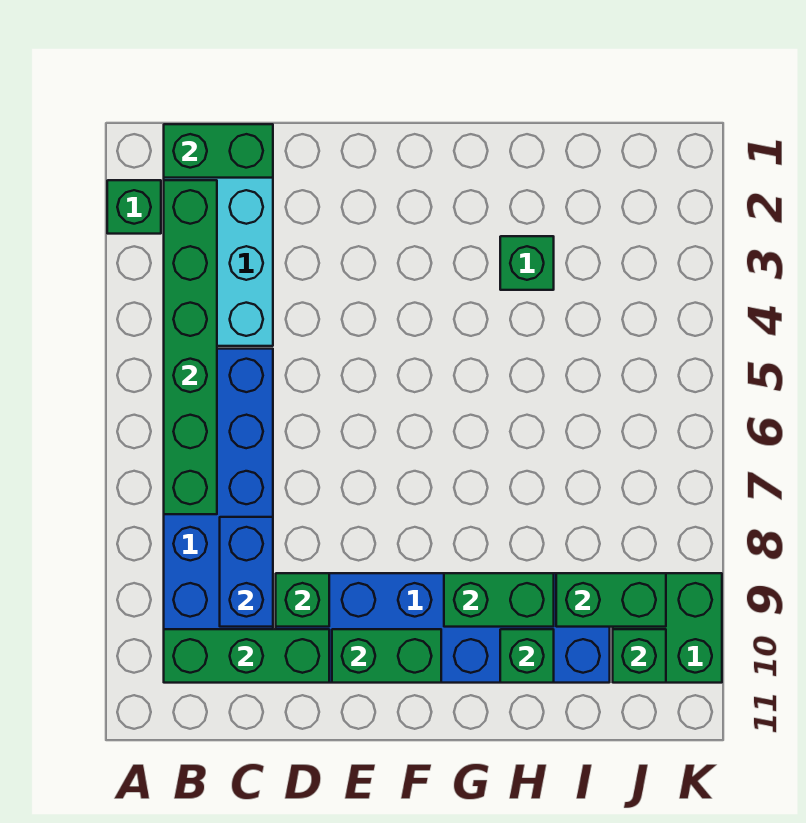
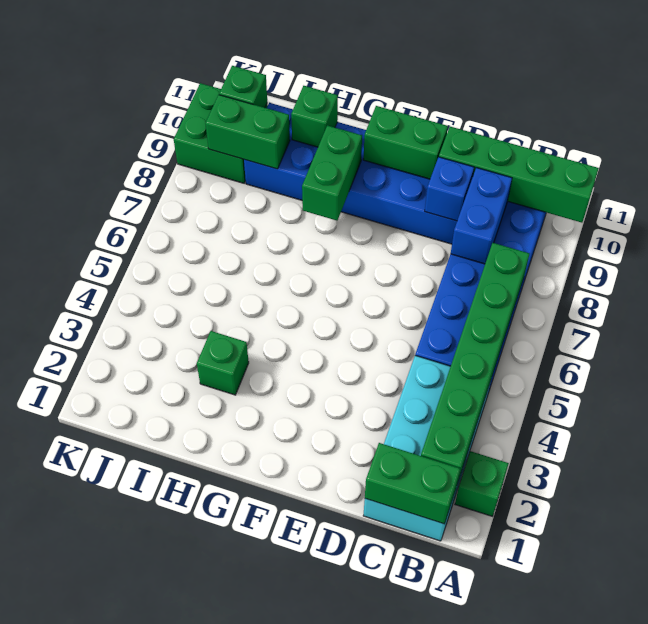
green brick B10:D10 level 2 -> green brick A10:D10 level 2
green brick D9 level 2 -> blue brick D9 level 2
green brick G9:H9 level 2 -> green brick G8:G9 level 2

